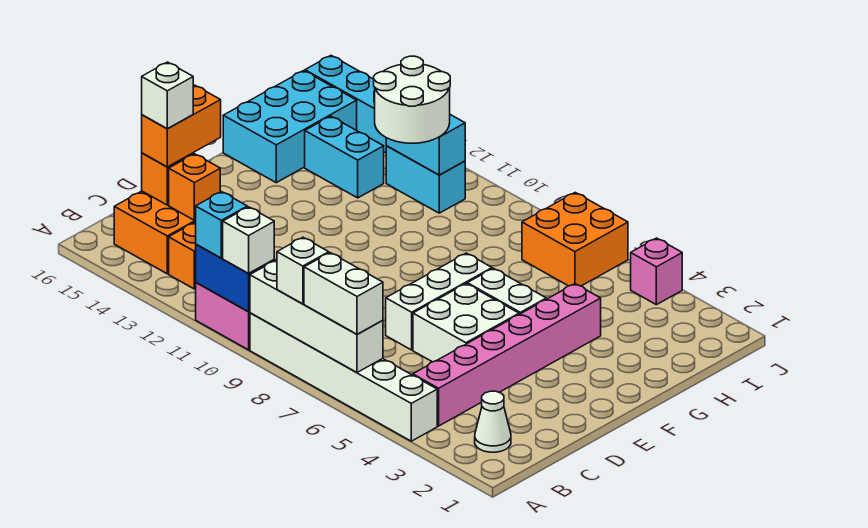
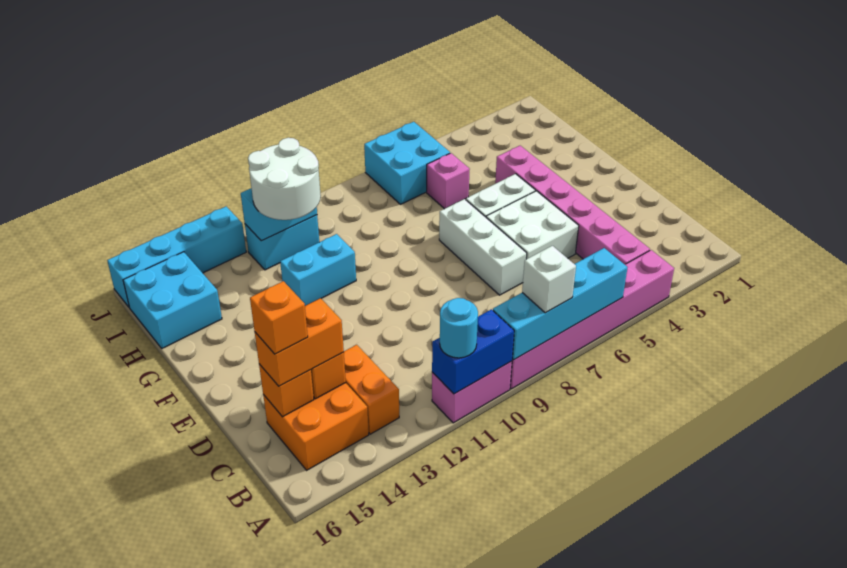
white brick A4:A9 level 1 -> pink brick A4:A9 level 1
white brick A6:A9 level 2 -> cyan brick A6:A9 level 2
white brick A6:A7 level 3 -> none
white brick A10 level 3 -> none
cyan brick A11 level 3 -> cyan round brick A11 level 3
white cone B2 level 1 -> none
orange brick C15:D15 level 3 -> orange brick C14:C15 level 3
white brick C15 level 4 -> orange brick C15 level 4
cyan brick G15:I16 level 1 -> cyan brick H15:I16 level 1
cyan brick H13:H14 level 1 -> cyan brick G11:G12 level 1
orange brick I6:J7 level 1 -> cyan brick I6:J7 level 1
pink brick J4 level 1 -> pink brick H6 level 1

